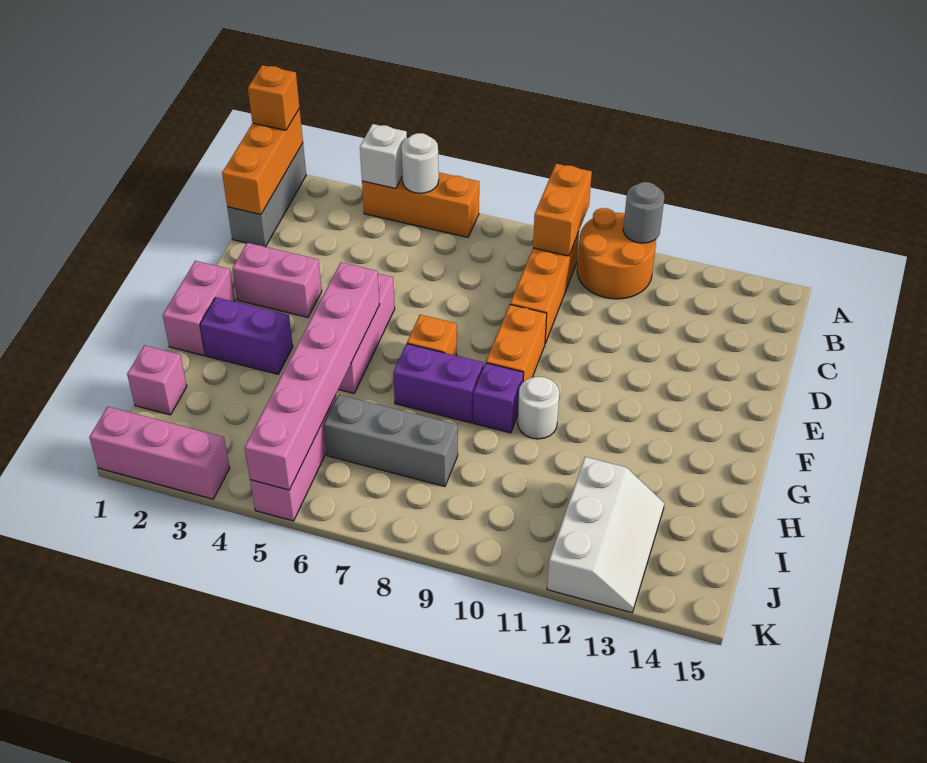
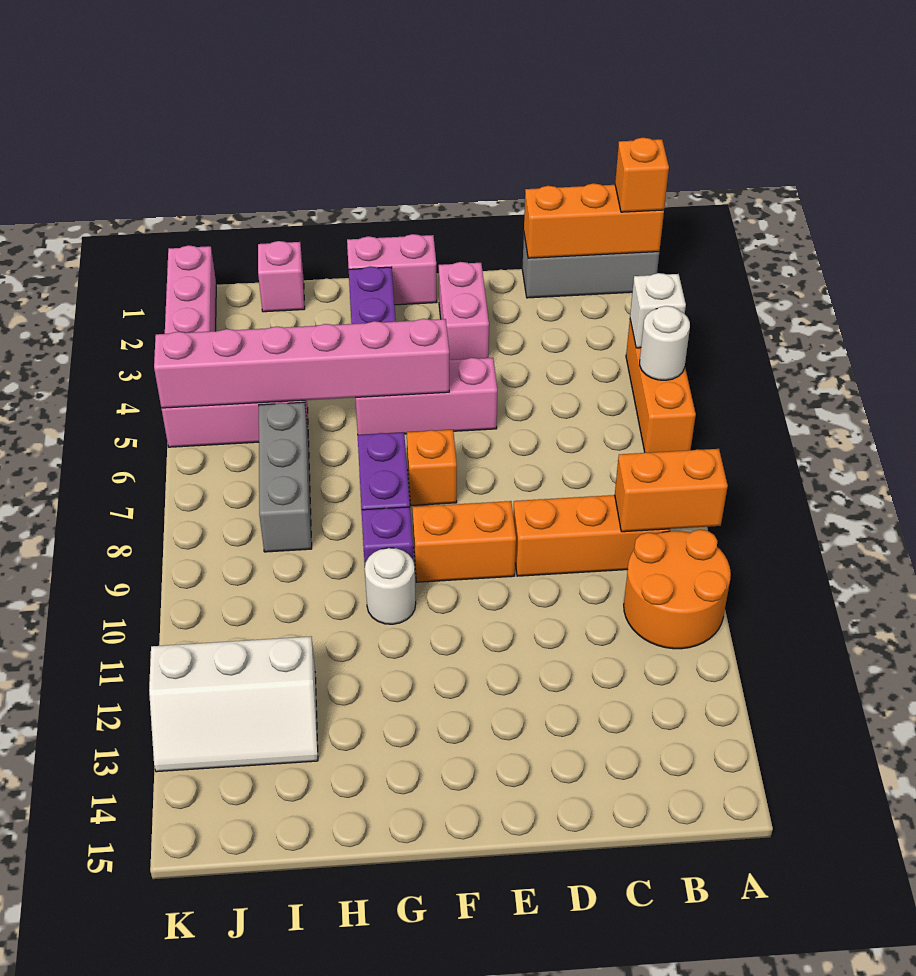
grey round brick A11 level 2 -> none

